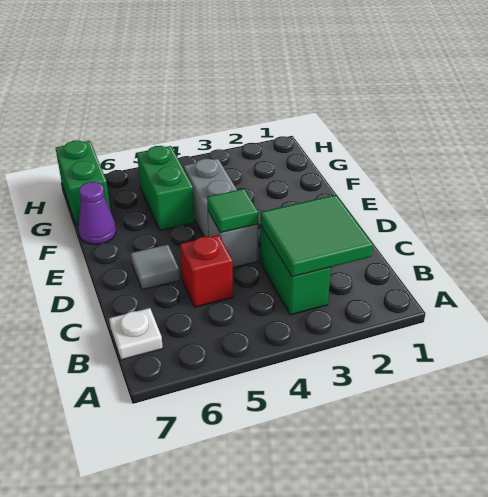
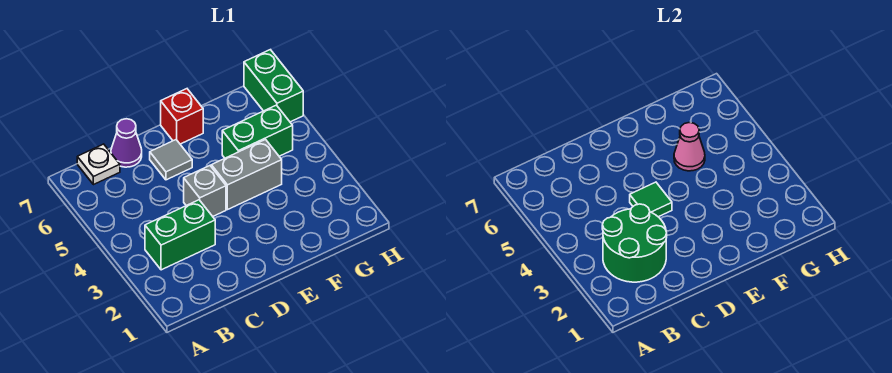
green tile B2:C3 level 2 -> green round brick B2:C3 level 2
red brick C5 level 1 -> red brick E7 level 1
none -> pink cone F5 level 2
purple cone F7 level 1 -> purple cone C7 level 1
green brick G7:H7 level 1 -> green brick H6:H7 level 1

